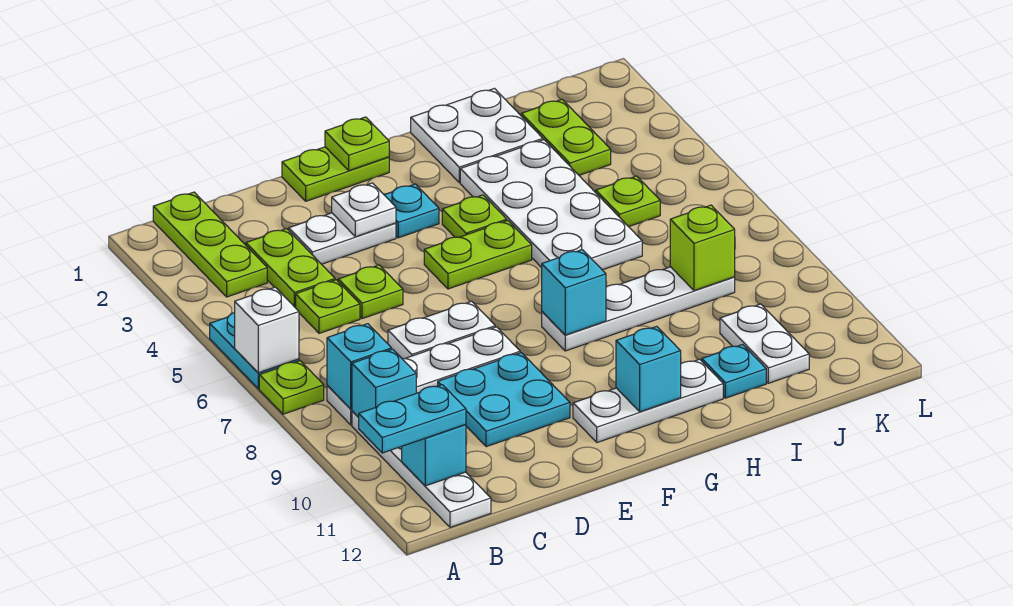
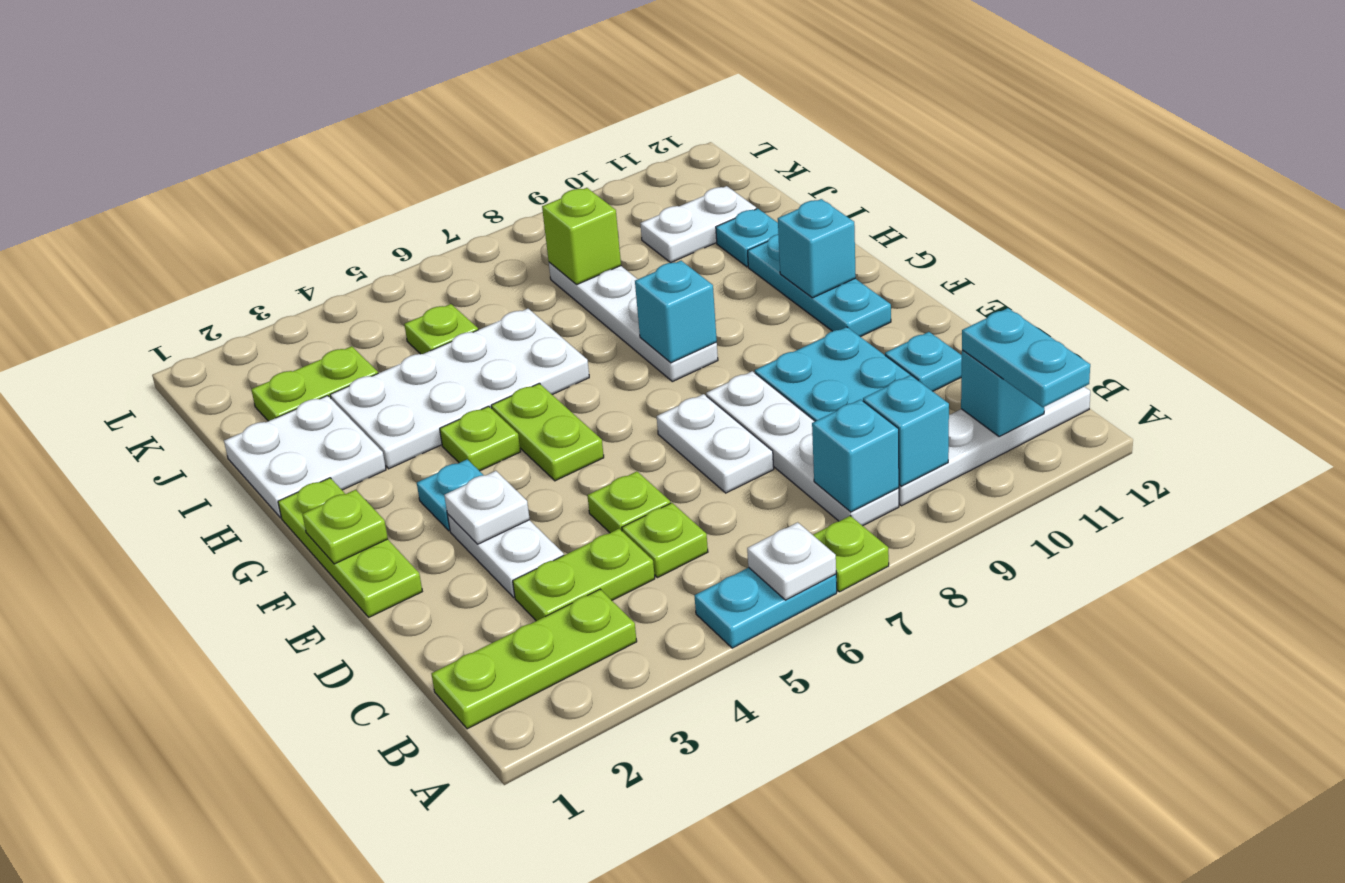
white brick A6 level 2 -> white plate A6 level 2
none -> cyan plate D11 level 1
lime plate E1:F1 level 1 -> lime plate E1:G1 level 1
white plate F11:H11 level 1 -> cyan plate F11:H11 level 1

